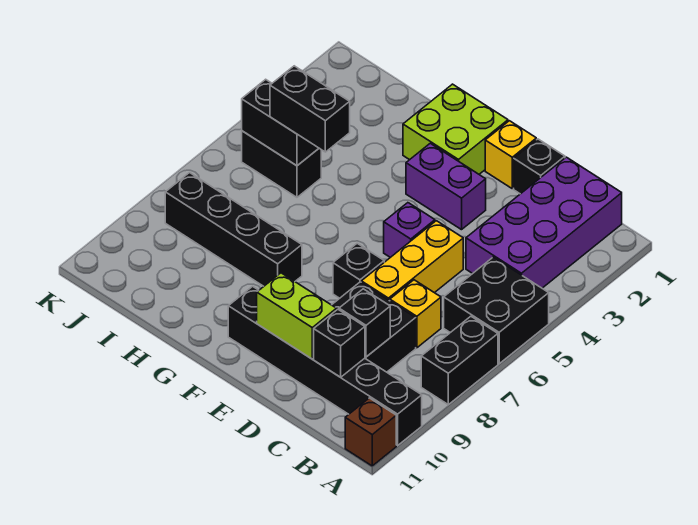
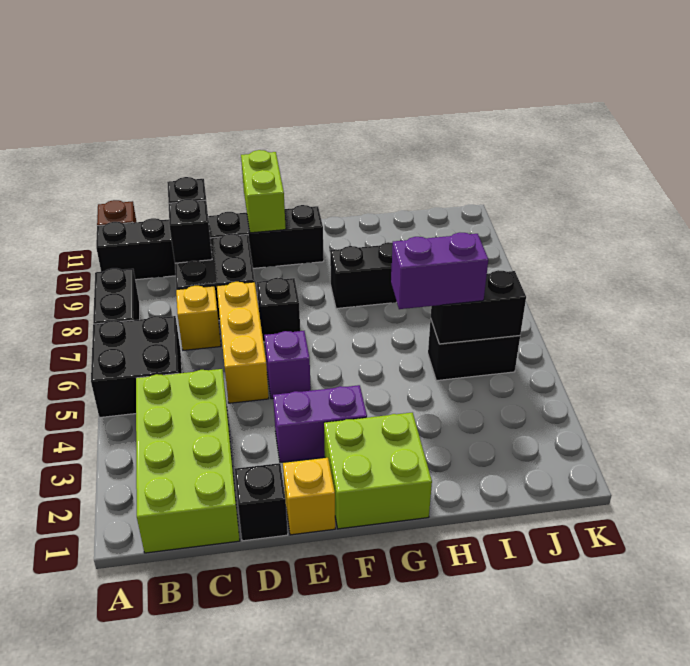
purple brick B1:C4 level 1 -> lime brick B1:C4 level 1
lime brick D10:E10 level 2 -> lime brick E10:E11 level 2
black brick H5:I5 level 3 -> purple brick H5:I5 level 3

